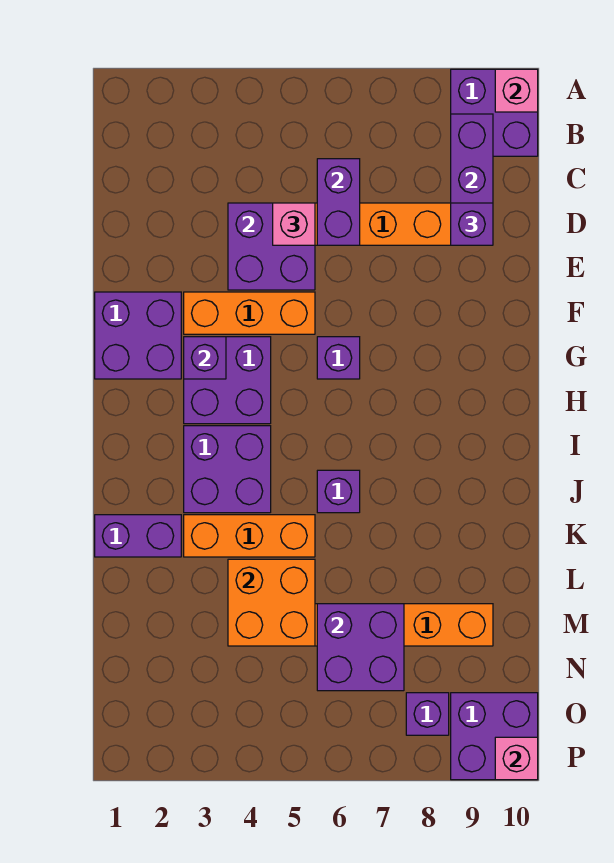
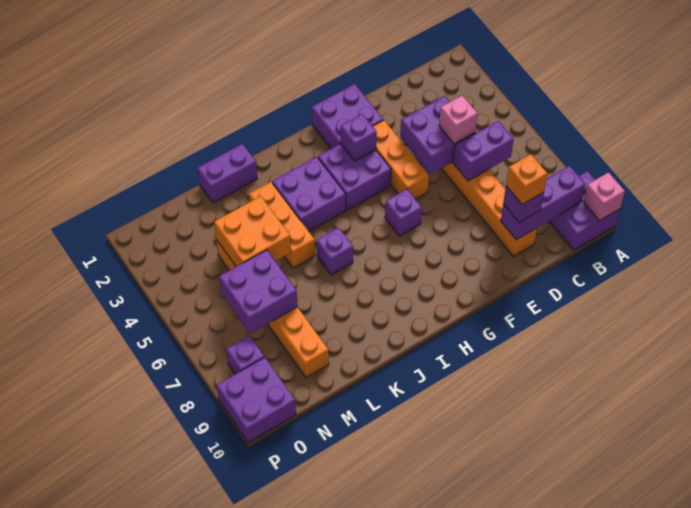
none -> orange brick D9 level 4
purple brick K1:K2 level 1 -> purple brick K1:L1 level 1
pink brick P10 level 2 -> none

